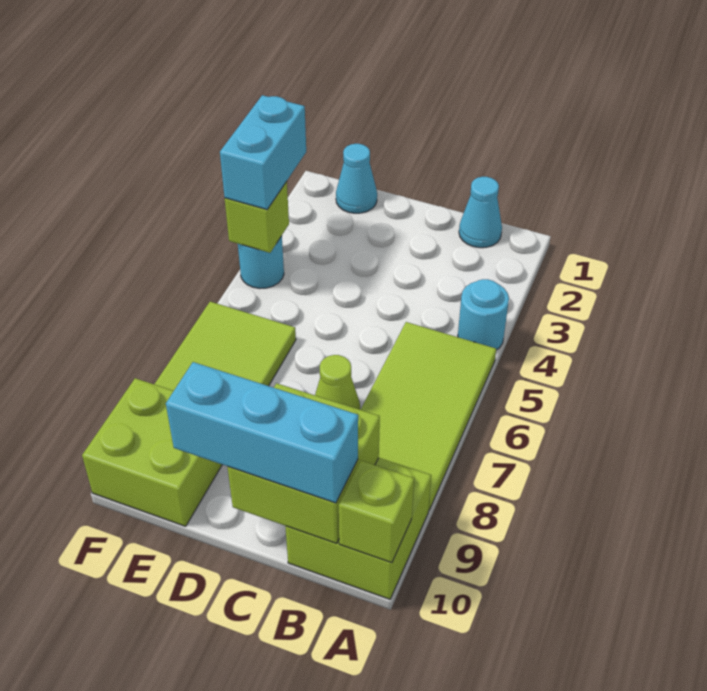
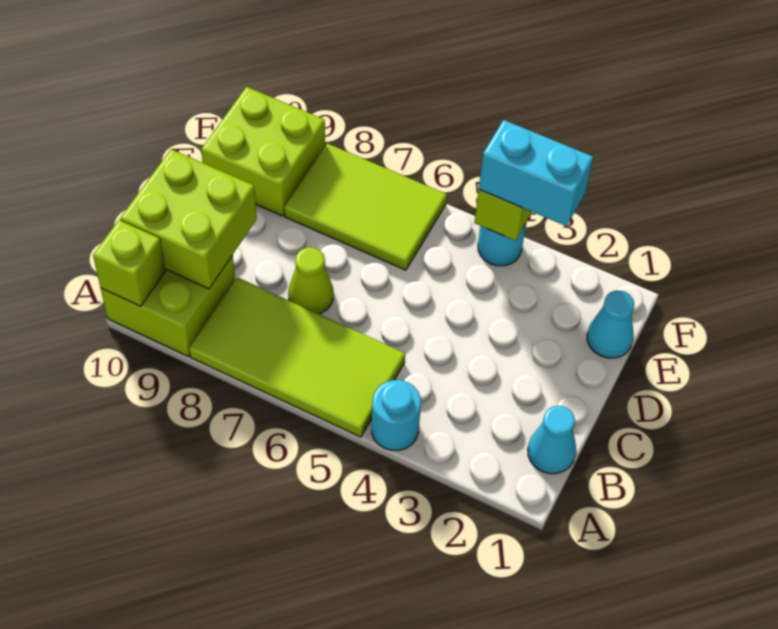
cyan brick B10:D10 level 3 -> none

